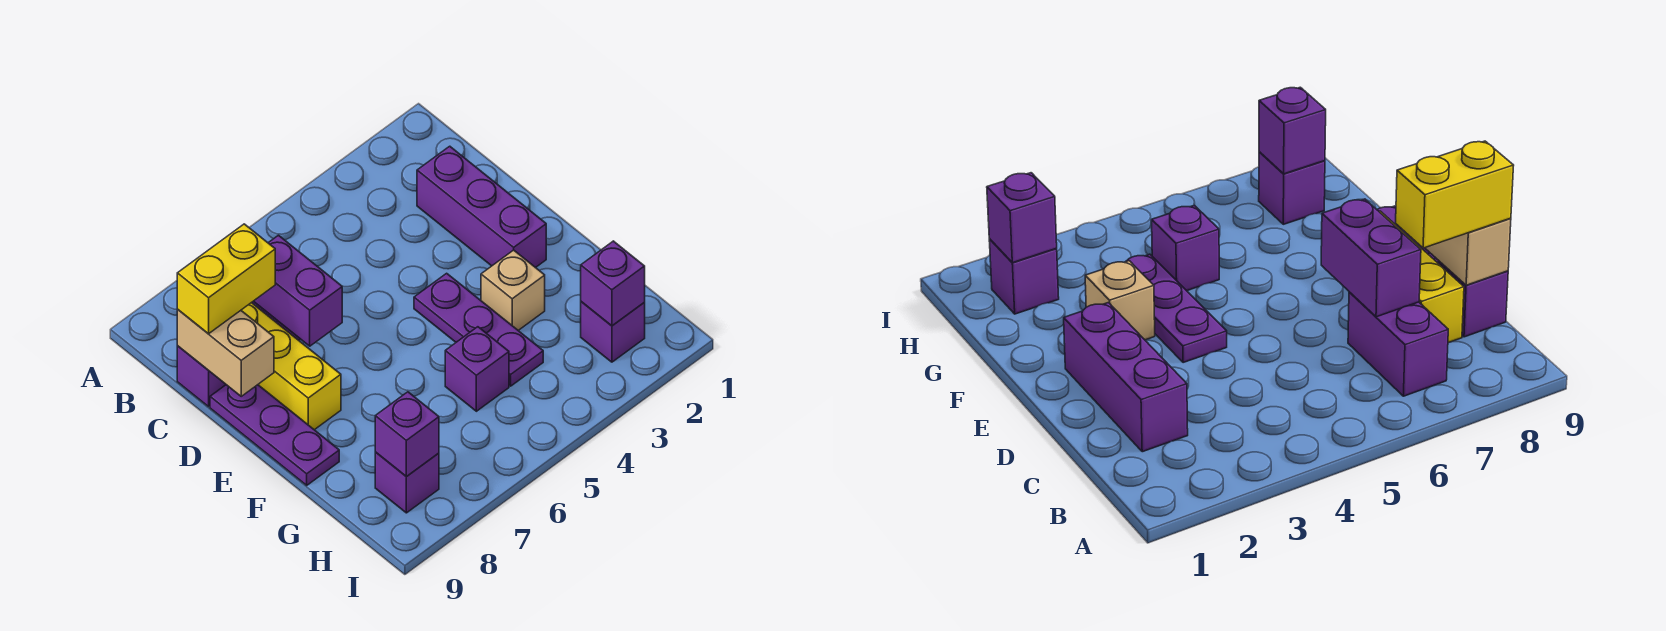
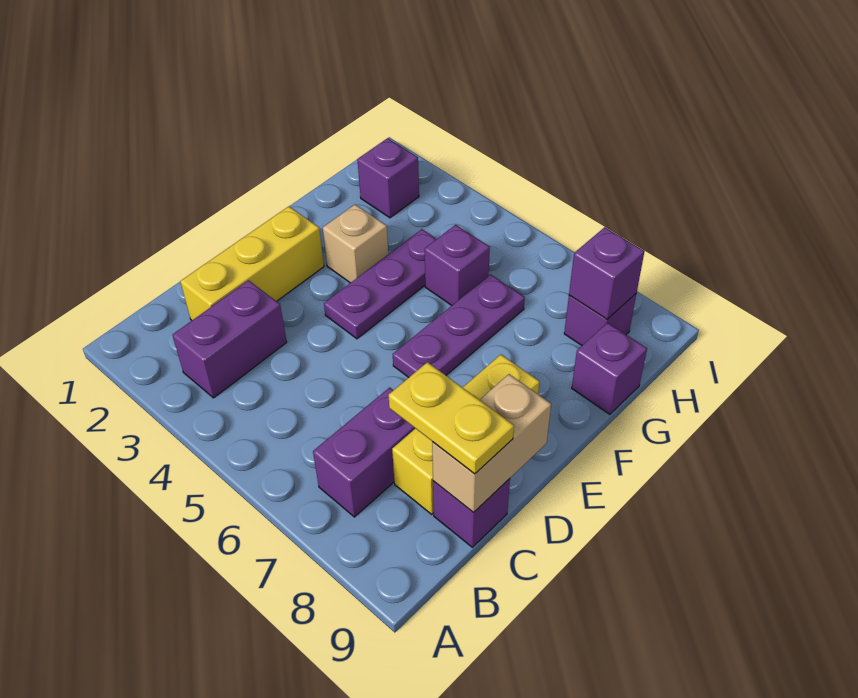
purple brick C2:E2 level 1 -> yellow brick C2:E2 level 1
purple brick C7:D7 level 2 -> purple brick B3:C3 level 1
yellow brick C8:C9 level 3 -> yellow plate C8:C9 level 3
purple plate D9:F9 level 1 -> purple plate E6:G6 level 1
purple brick H2 level 2 -> purple brick G9 level 1

